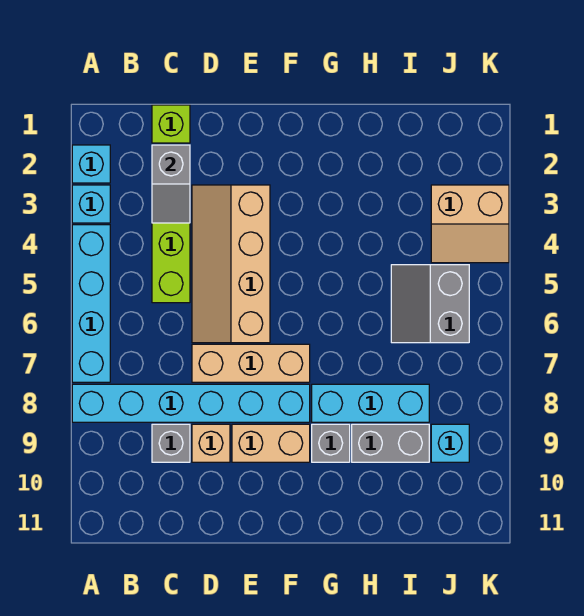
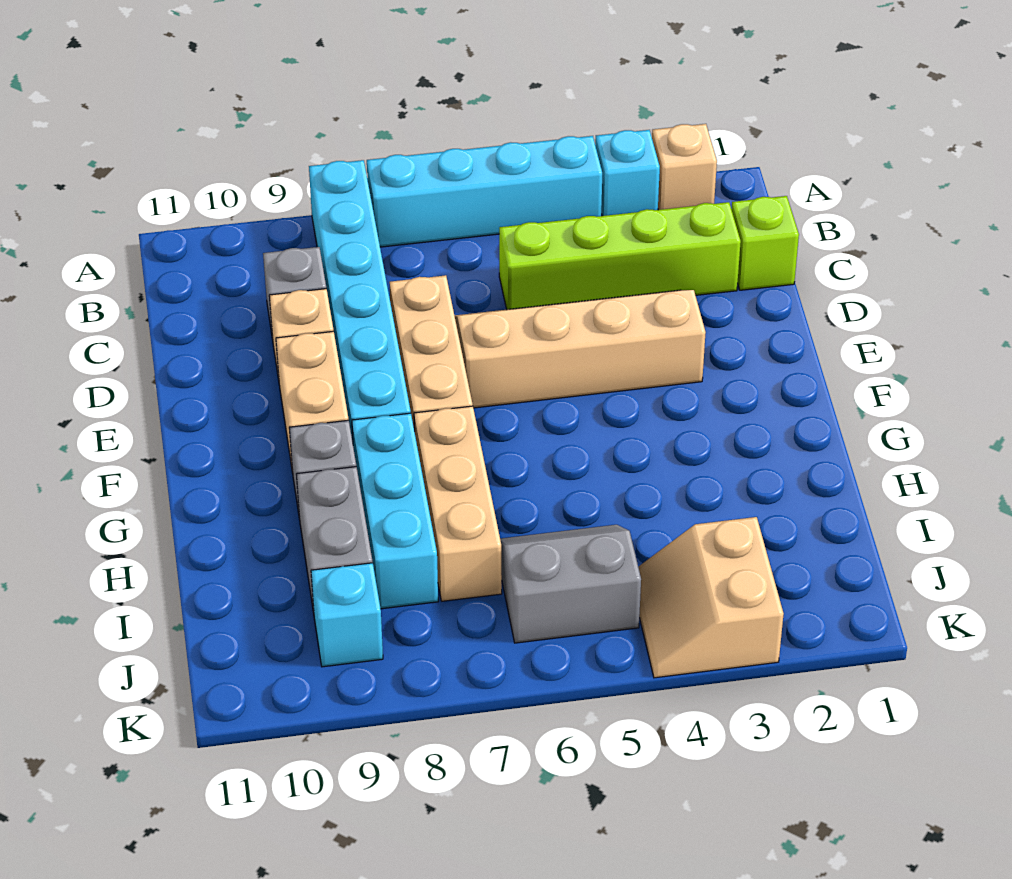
cyan brick A2 level 1 -> tan brick A2 level 1
grey slope C2:C3 level 2 top 2 -> none
none -> tan brick G7:I7 level 1

